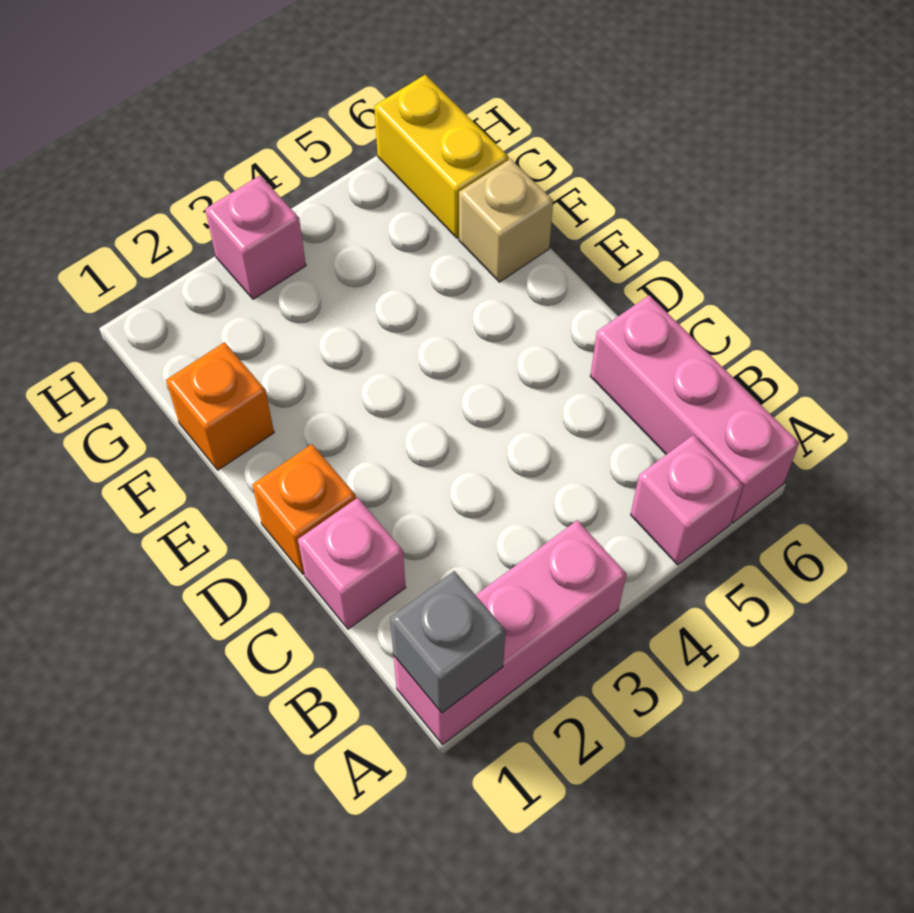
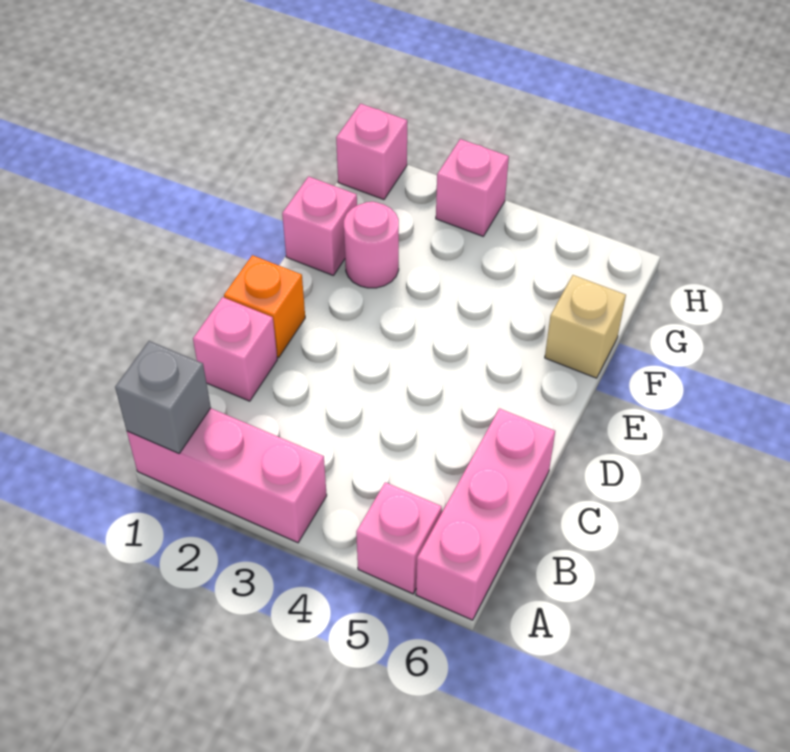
orange brick F1 level 1 -> pink brick F1 level 1
none -> pink round brick F2 level 1
yellow brick G6:H6 level 1 -> none
none -> pink brick H1 level 1

